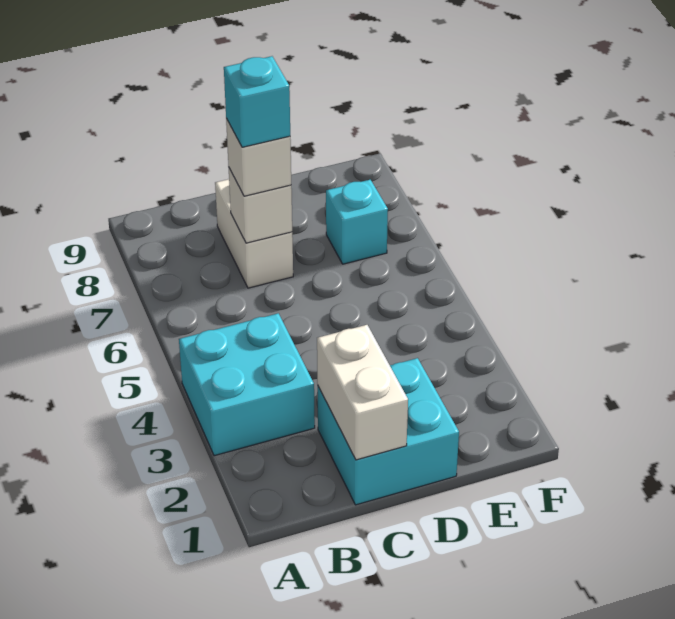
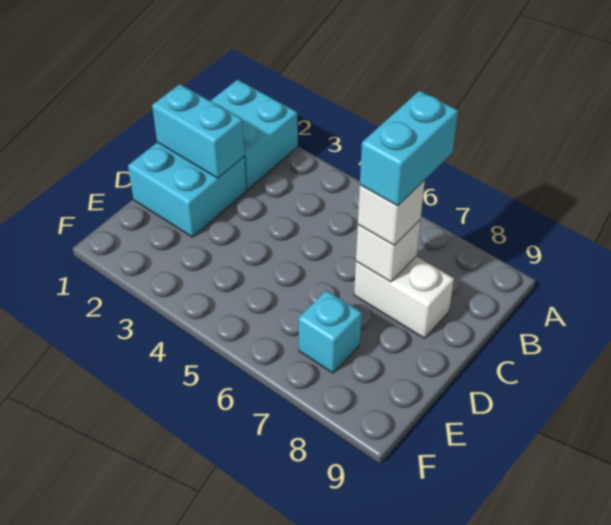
cyan brick A3:B4 level 1 -> cyan brick A1:B2 level 1
white brick C1:C2 level 2 -> cyan brick C1:C2 level 2
cyan brick C7 level 4 -> cyan brick B7:C7 level 4

